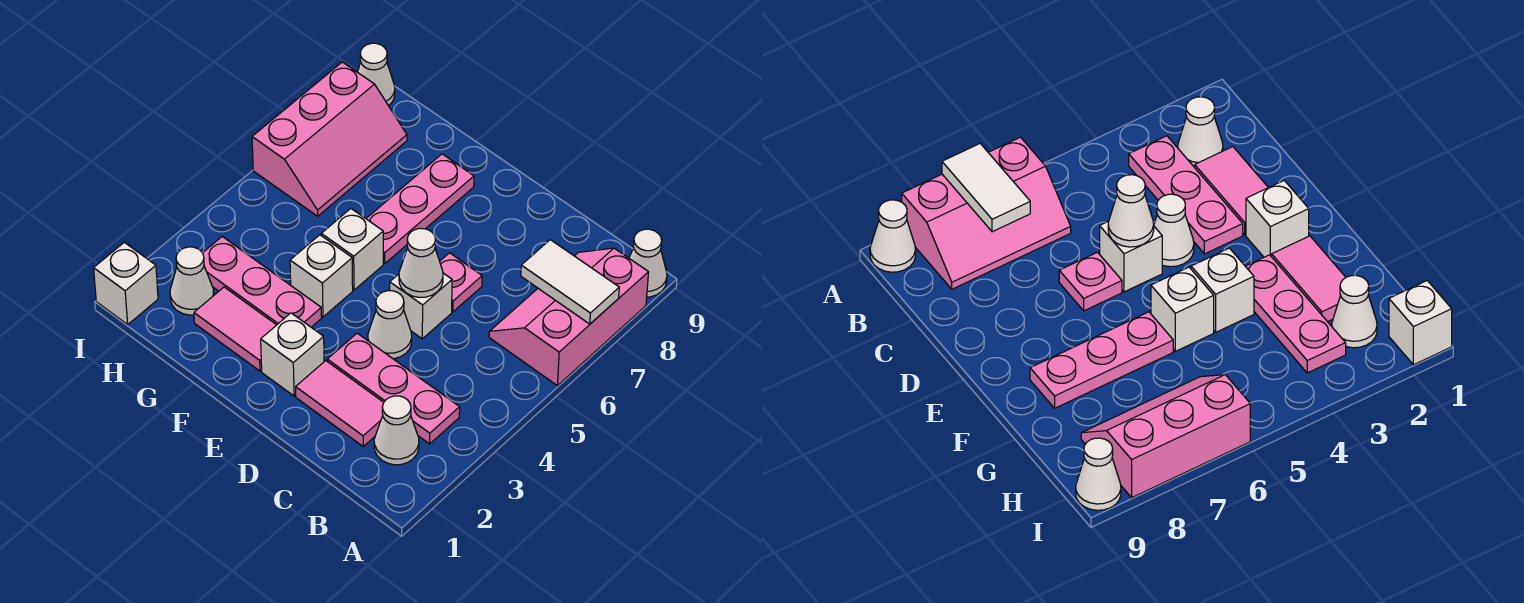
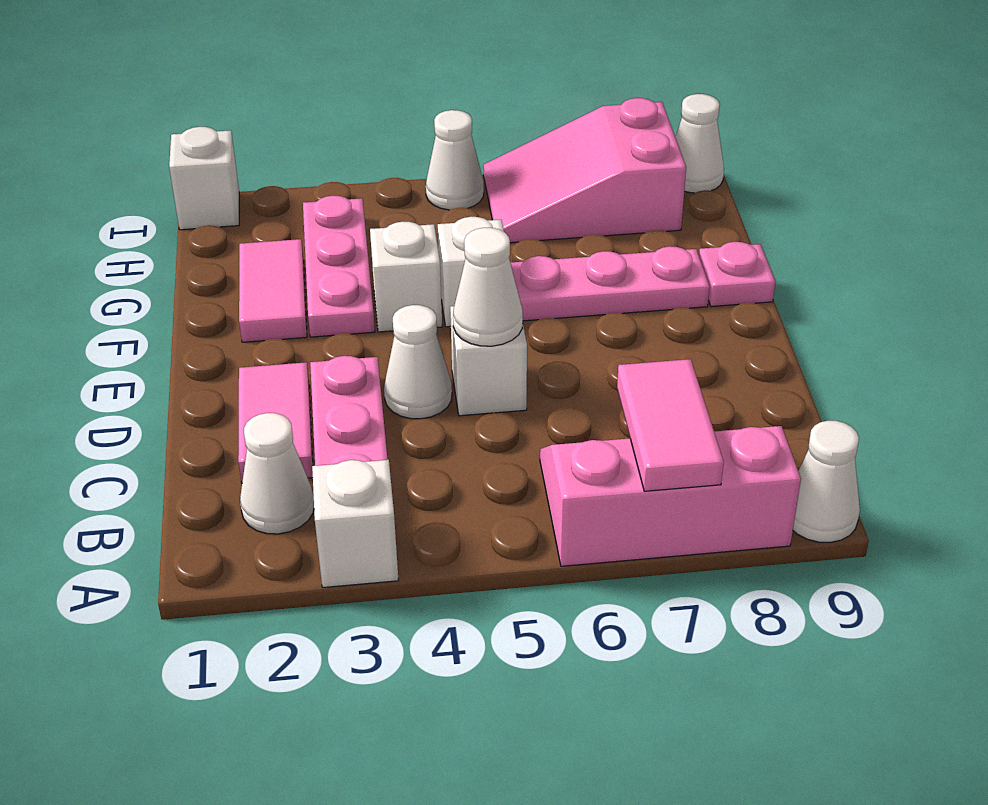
white tile A7:B7 level 2 -> pink tile A7:B7 level 2
pink plate D6 level 1 -> pink plate F9 level 1
white brick E2 level 1 -> white brick A3 level 1
white cone H2 level 1 -> white cone I5 level 1
pink slope H6:I8 level 1 top I -> pink slope H6:I8 level 1 top 8

